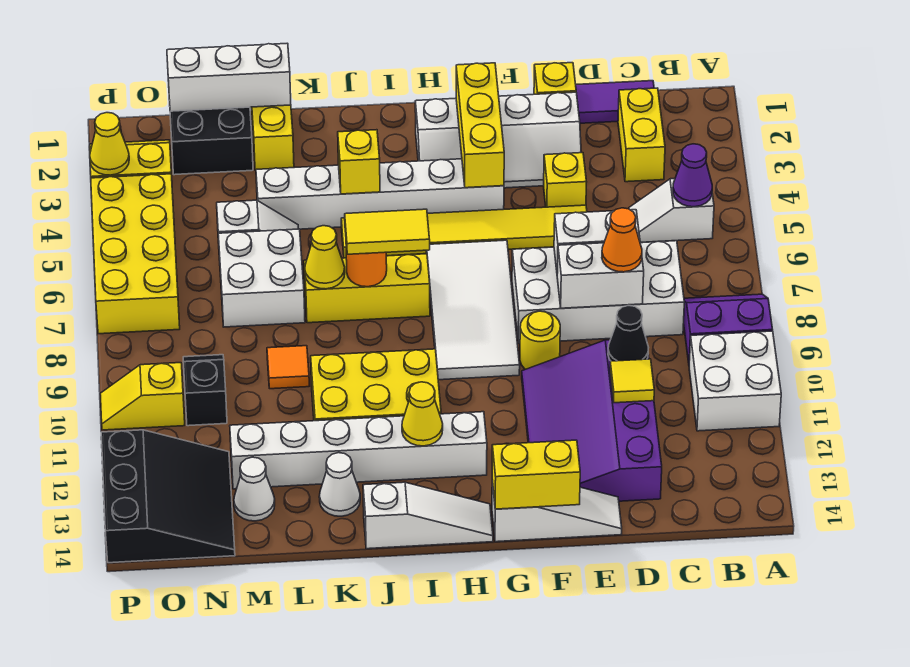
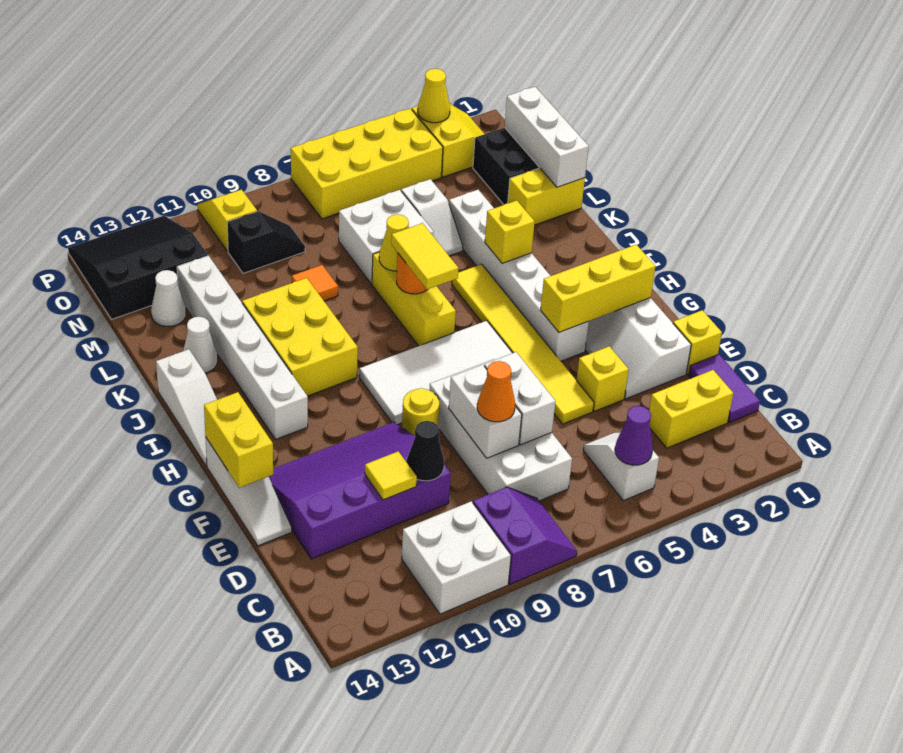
yellow cone I12 level 2 -> none
black slope N12:P14 level 1 top P -> black slope N12:P14 level 1 top N

